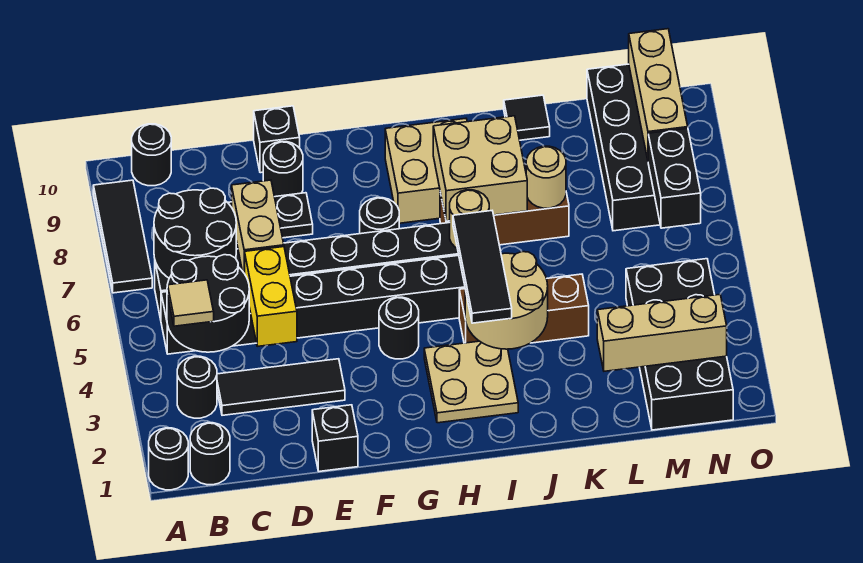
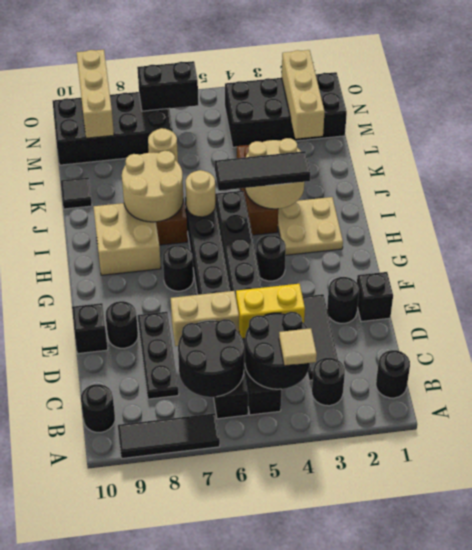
black round brick A1 level 1 -> black round brick E2 level 1
tan brick I7:J8 level 2 -> tan round brick I7:J8 level 2
tan brick N8:N10 level 2 -> tan brick M9:O9 level 2

